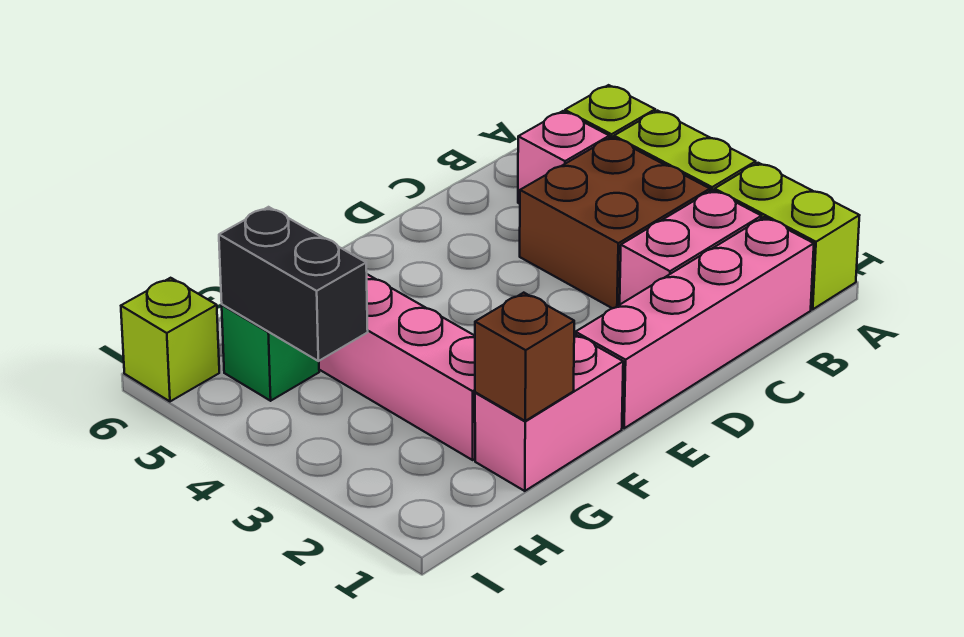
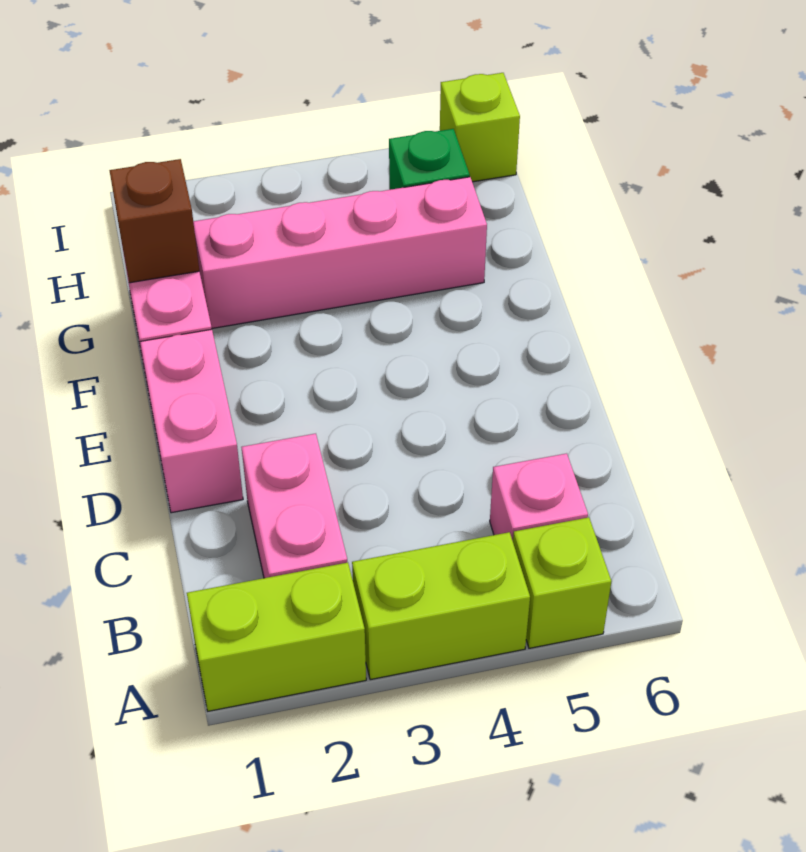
pink brick B1:E1 level 1 -> pink brick D1:E1 level 1
brown brick B3:C4 level 1 -> none
black brick H4:H5 level 2 -> none

